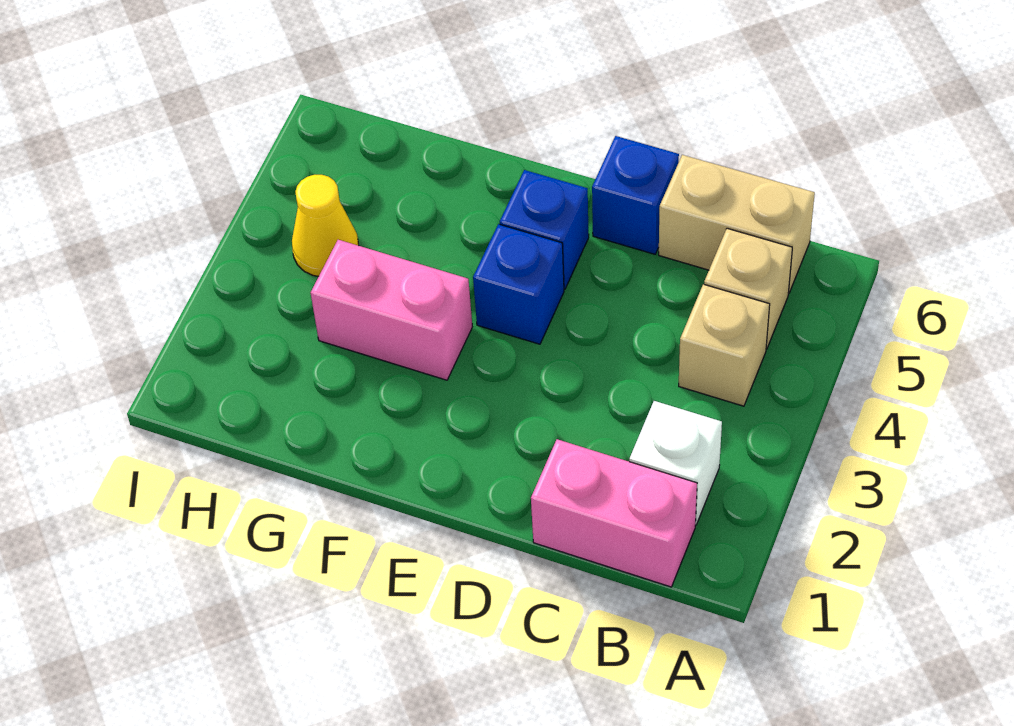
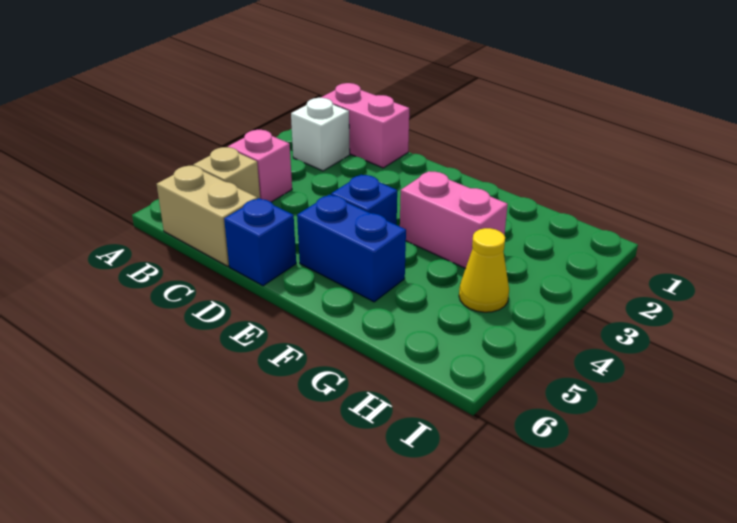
tan brick B4 level 1 -> pink brick B4 level 1
blue brick E5 level 1 -> blue brick E5:F5 level 1

